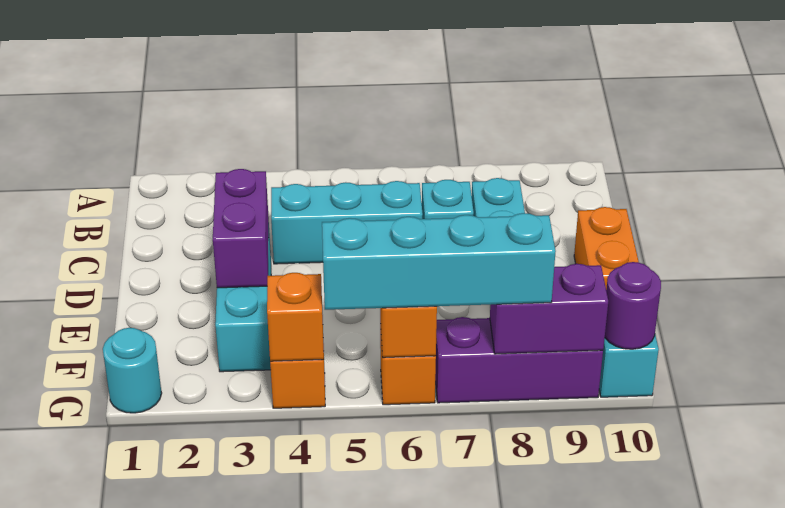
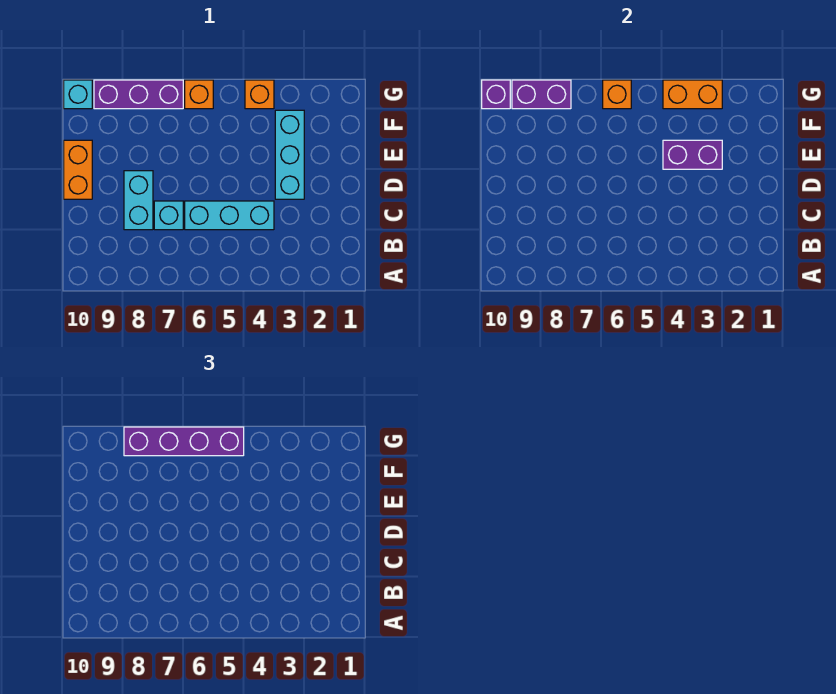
purple brick D3:E3 level 2 -> purple brick E3:E4 level 2
cyan round brick G1 level 1 -> none
orange brick G4 level 2 -> orange brick G3:G4 level 2
cyan brick G5:G8 level 3 -> purple brick G5:G8 level 3
purple round brick G10 level 2 -> purple brick G10 level 2

